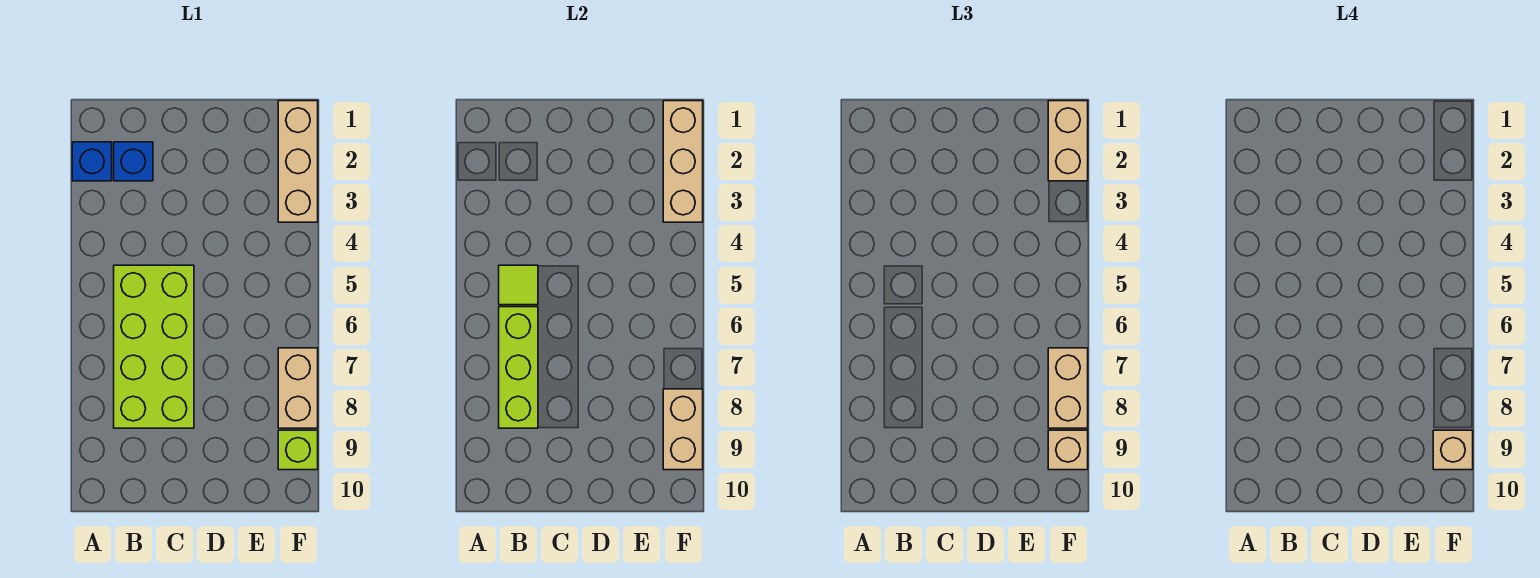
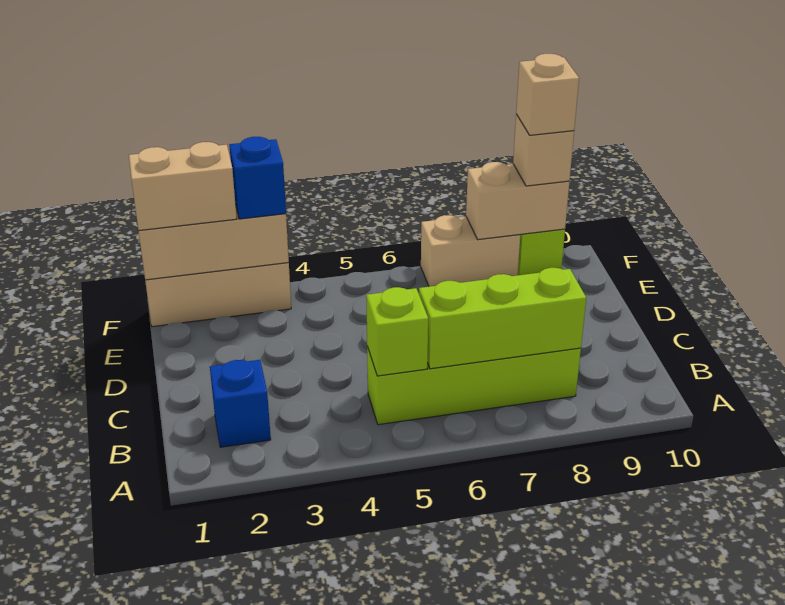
blue brick A2 level 1 -> blue brick F3 level 3
lime brick B5:C8 level 1 -> lime brick B5:B8 level 1
lime tile B5 level 2 -> lime brick B5 level 2
tan brick F7:F8 level 3 -> none

